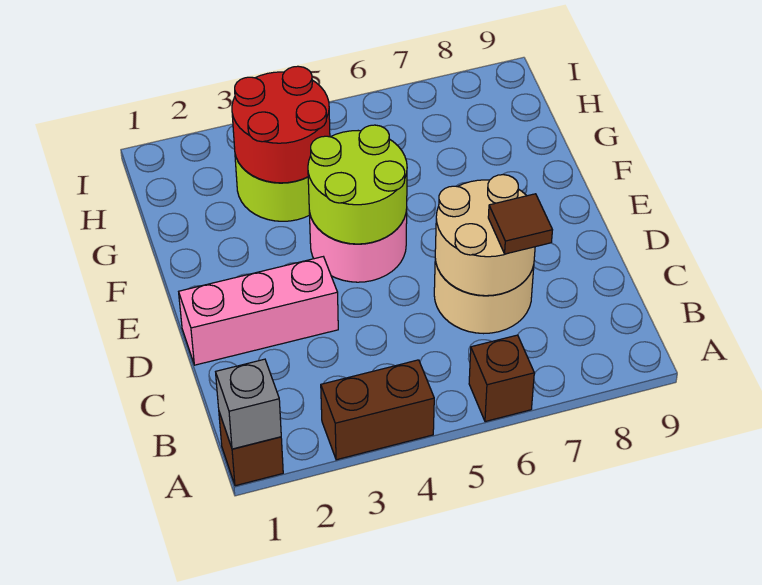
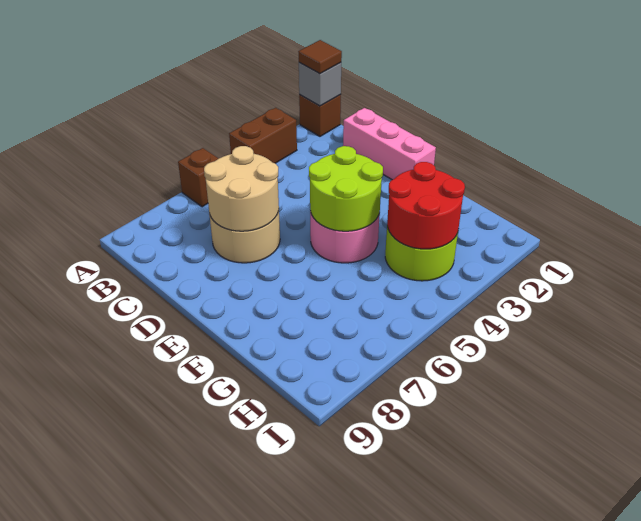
brown tile C7 level 3 -> brown tile A1 level 3
pink brick D1:D3 level 1 -> pink brick C1:E1 level 1

